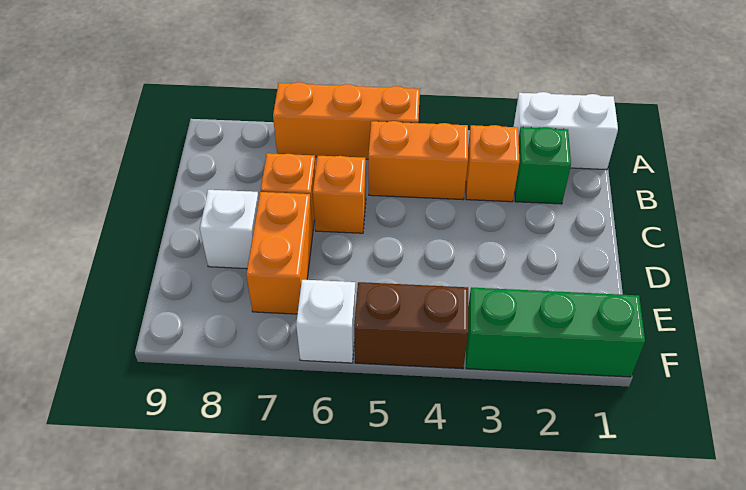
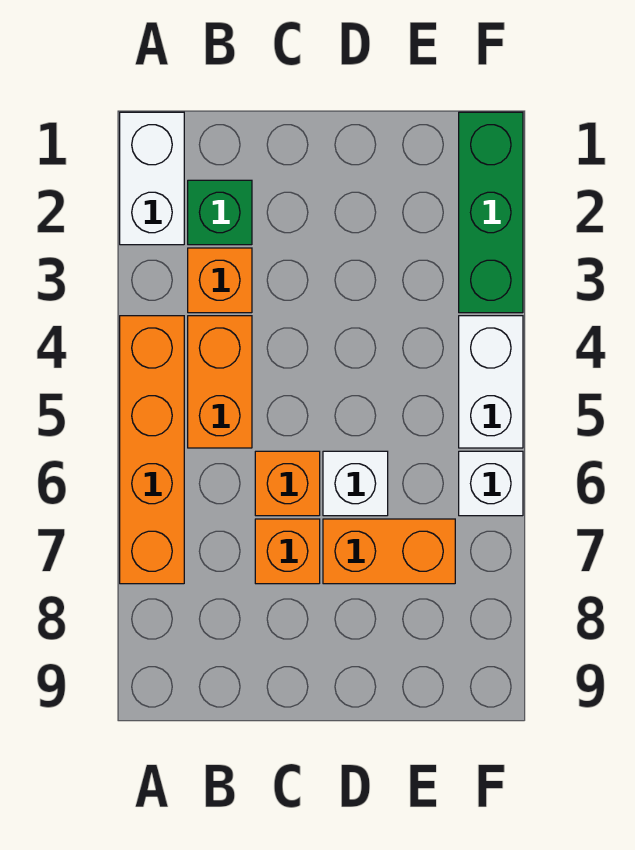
orange brick A5:A7 level 1 -> orange brick A4:A7 level 1
white brick D8 level 1 -> white brick D6 level 1
brown brick F4:F5 level 1 -> white brick F4:F5 level 1

